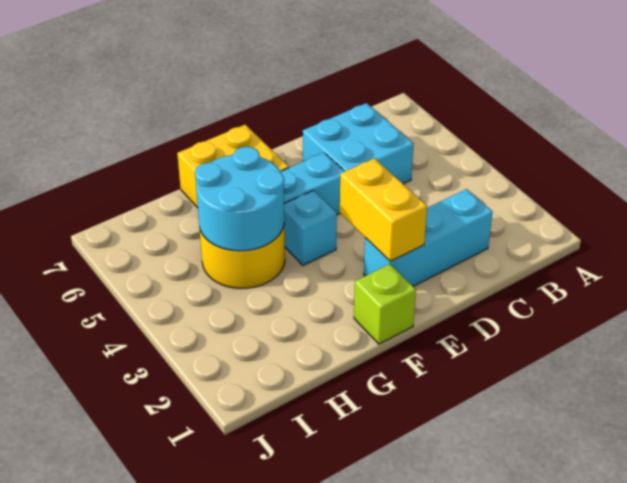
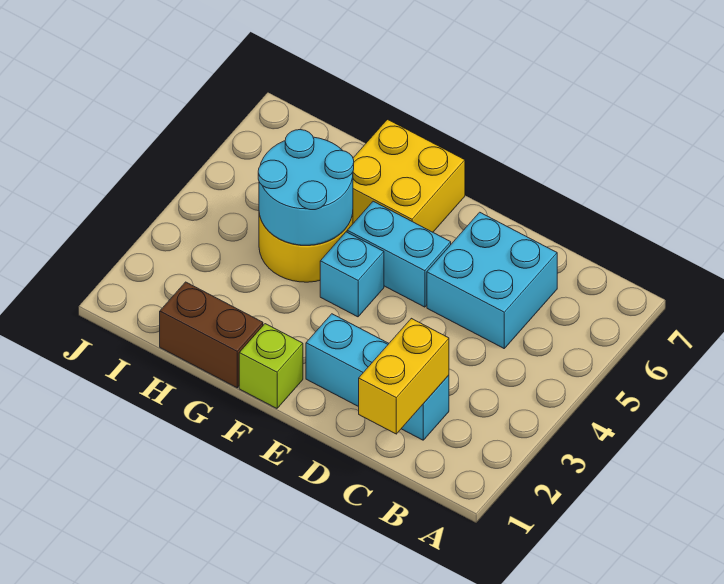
yellow brick E2:E3 level 2 -> yellow brick C1:C2 level 2
none -> brown brick G1:H1 level 1

